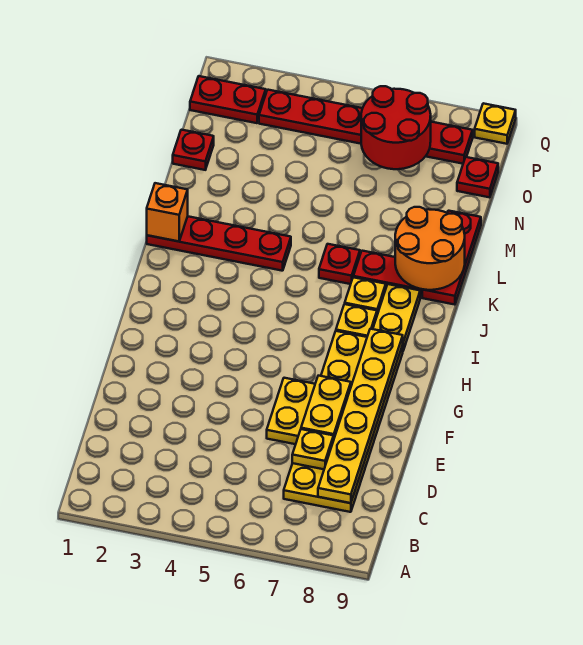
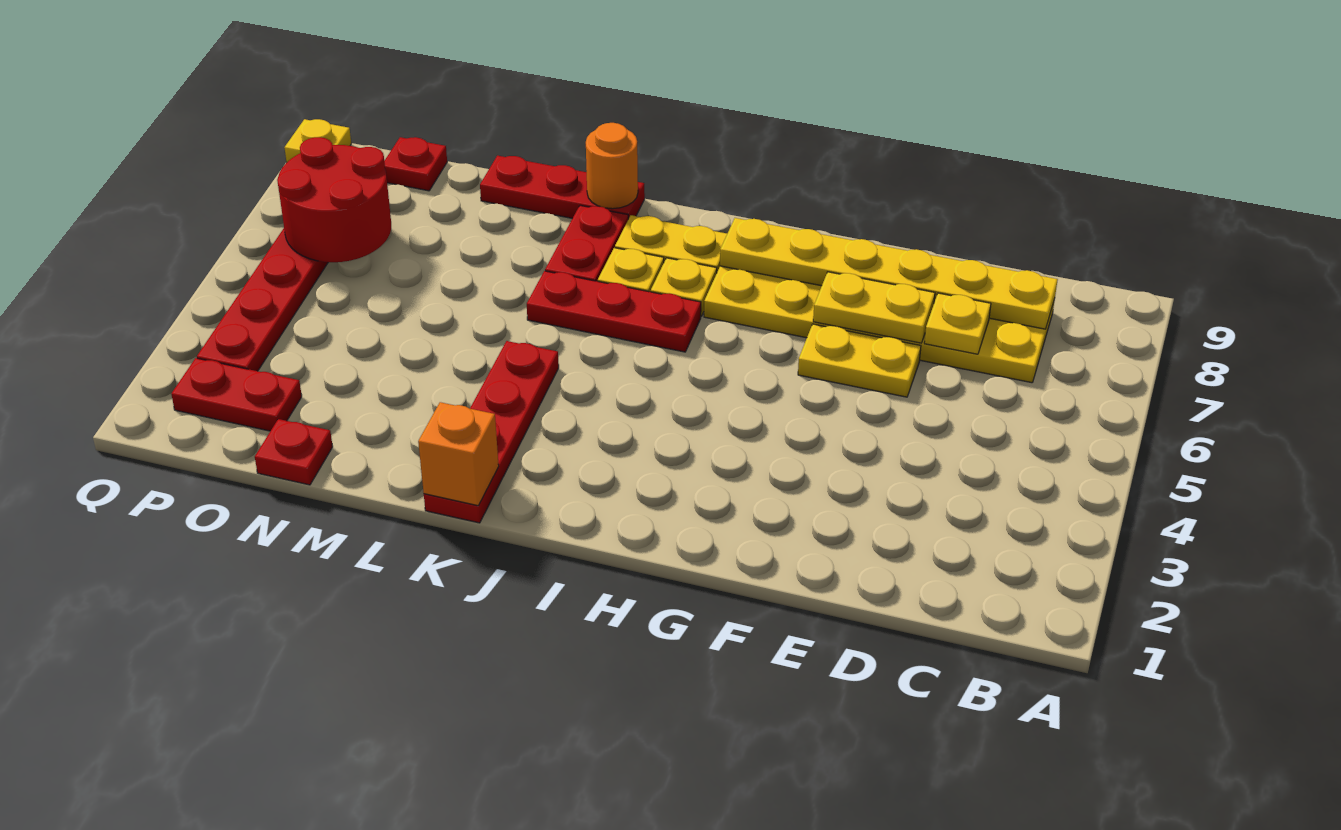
red plate K6 level 1 -> red plate I6:K6 level 1
orange round brick K8:L9 level 2 -> orange round brick K9 level 2
red plate P1:P2 level 1 -> red plate O2:P2 level 1

